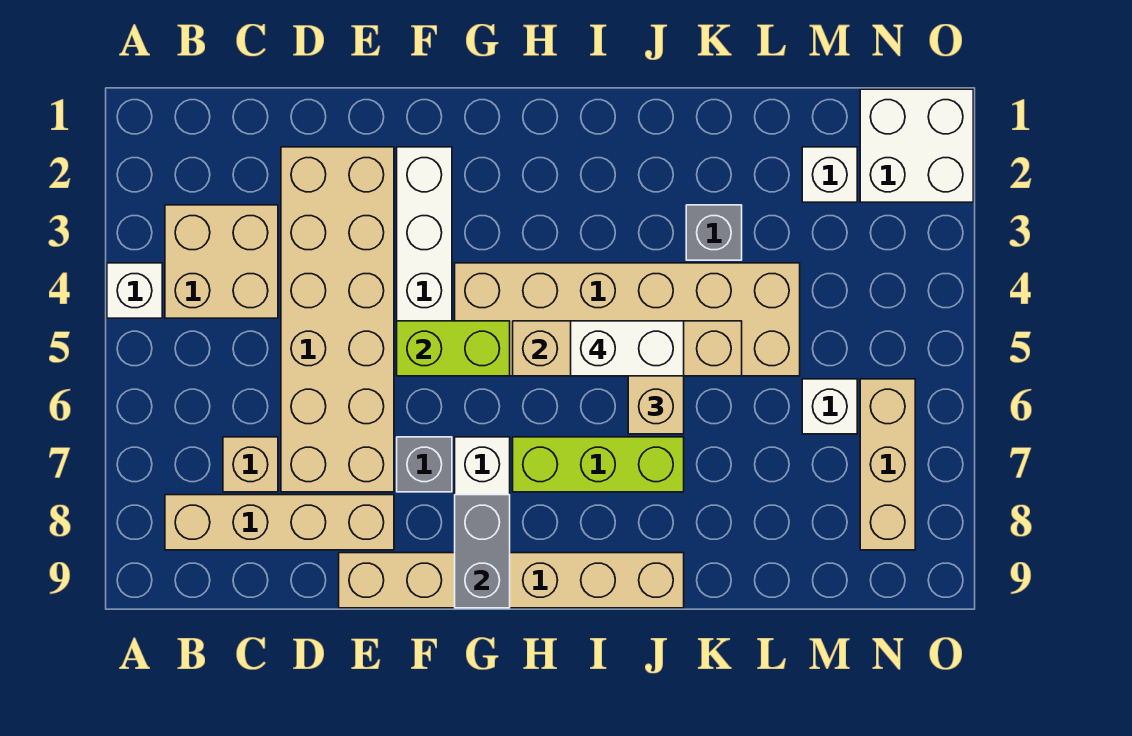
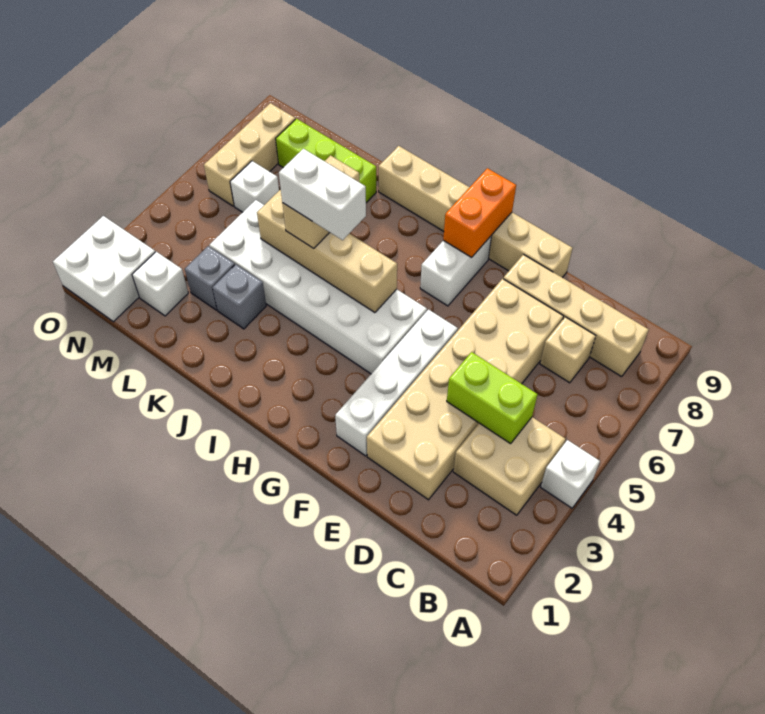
lime brick F5:G5 level 2 -> lime brick C4:D4 level 2
grey brick F7 level 1 -> grey brick L3 level 1
tan brick G4:L5 level 1 -> white brick G4:L5 level 1
grey brick G8:G9 level 2 -> orange brick G8:G9 level 2
lime brick H7:J7 level 1 -> lime brick K8:M8 level 1

